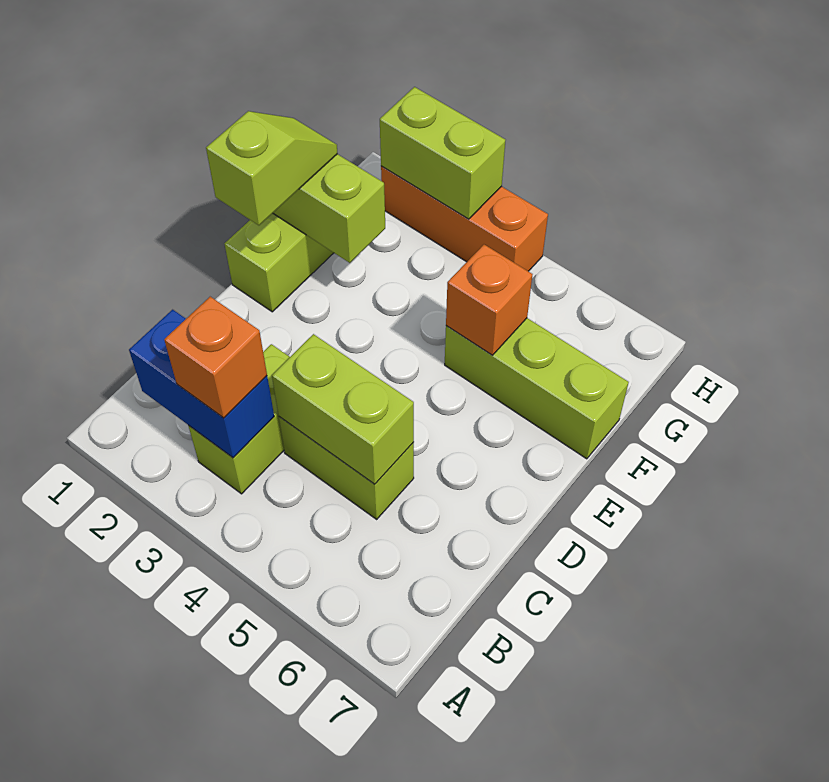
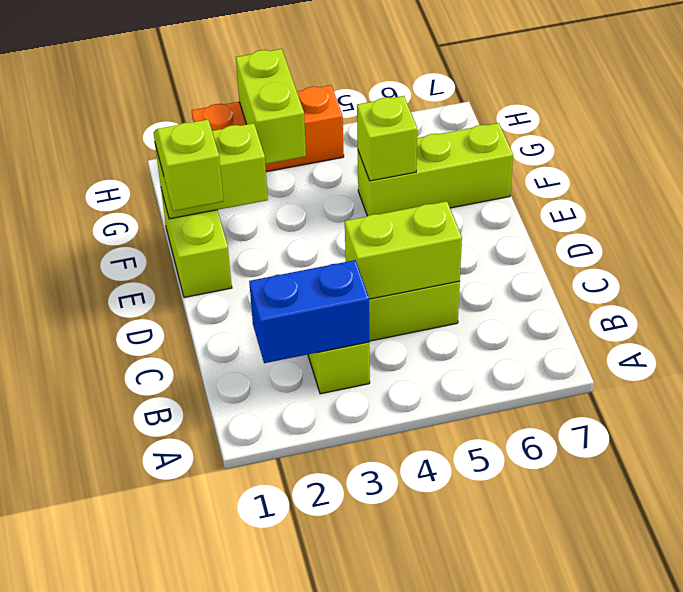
orange brick B3 level 3 -> none
orange brick F5 level 2 -> lime brick F5 level 2
lime brick H2:H3 level 2 -> lime brick G3:H3 level 2

